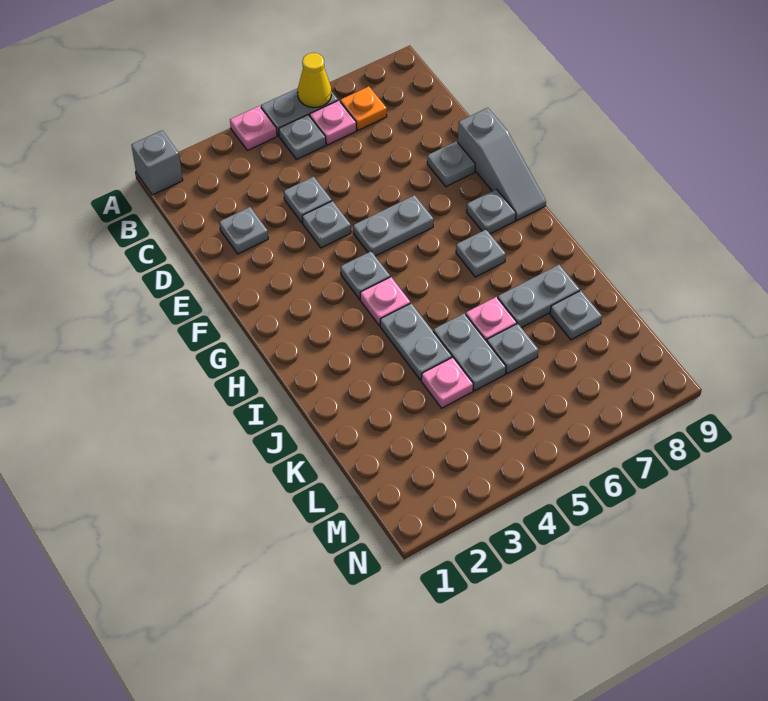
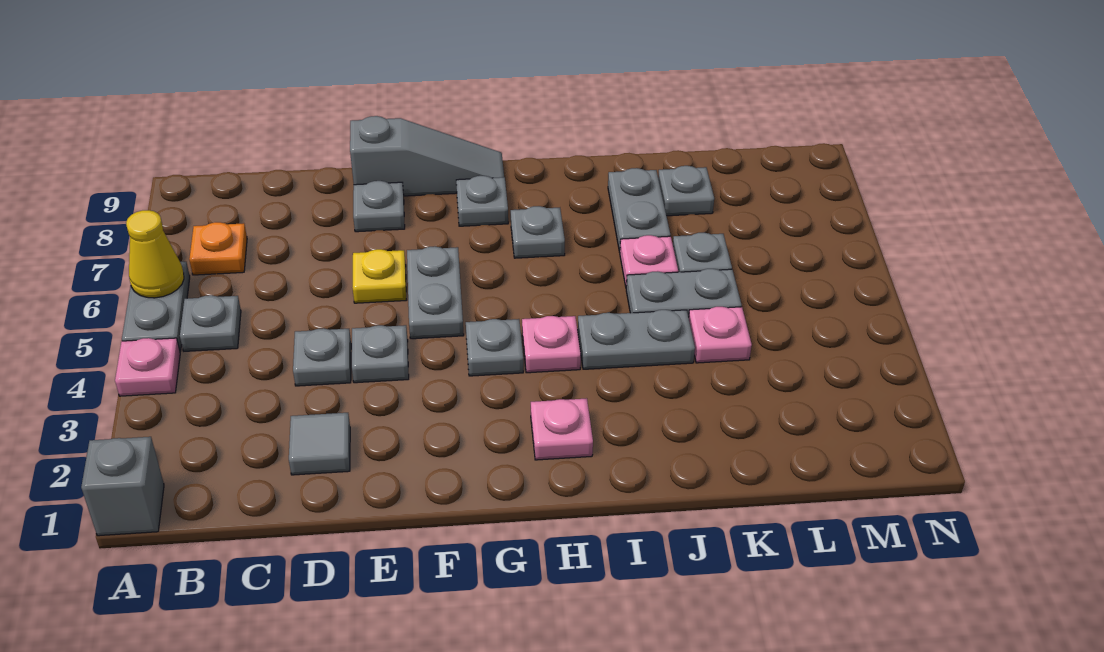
pink plate B6 level 1 -> pink plate H2 level 1
grey plate D2 level 1 -> grey tile D2 level 1
none -> yellow plate E6 level 1

